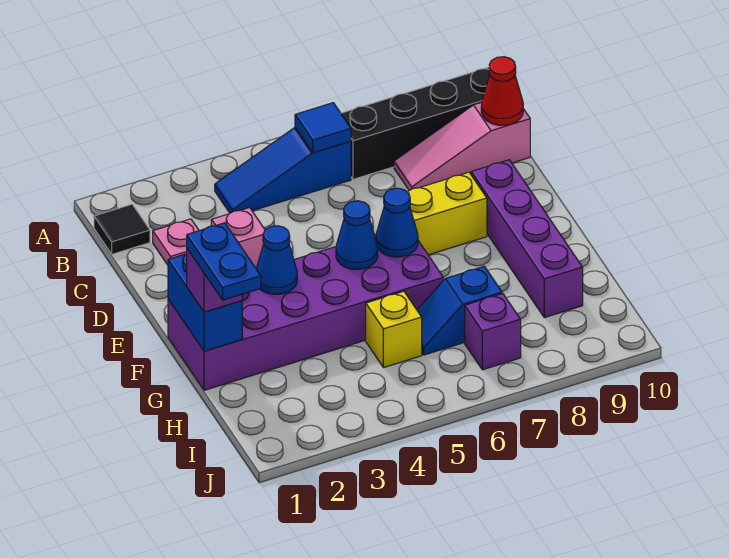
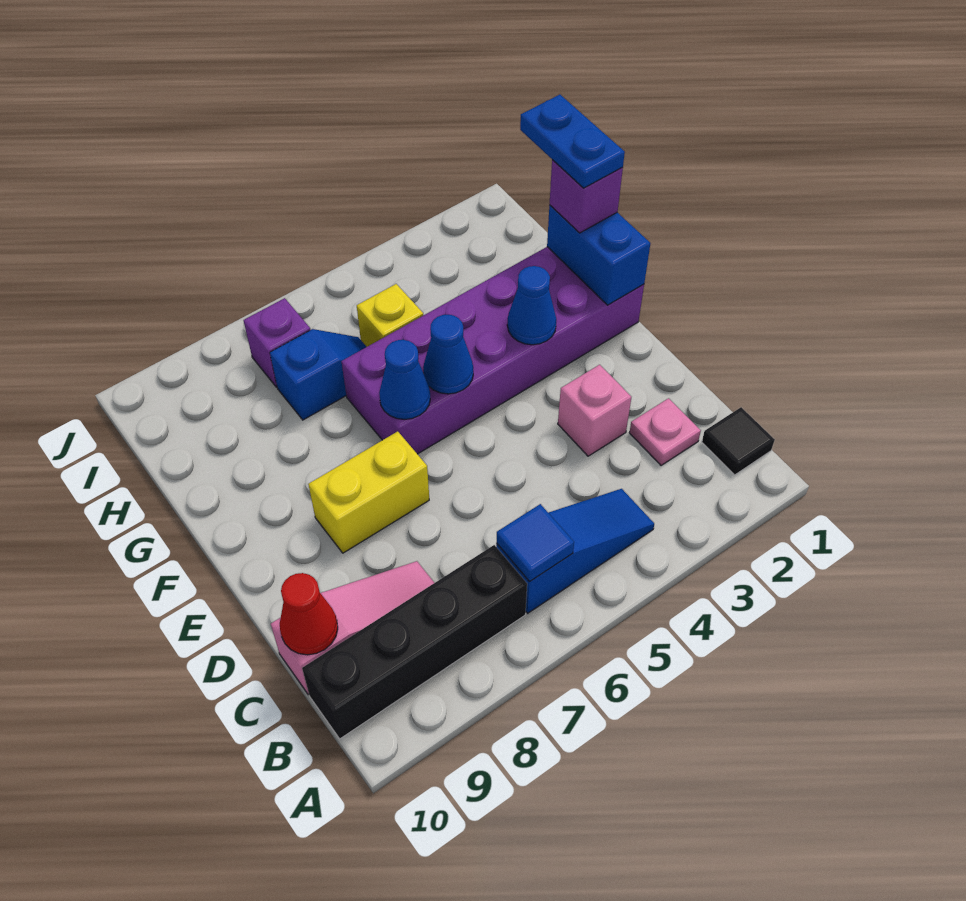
purple brick E9:H9 level 1 -> none

